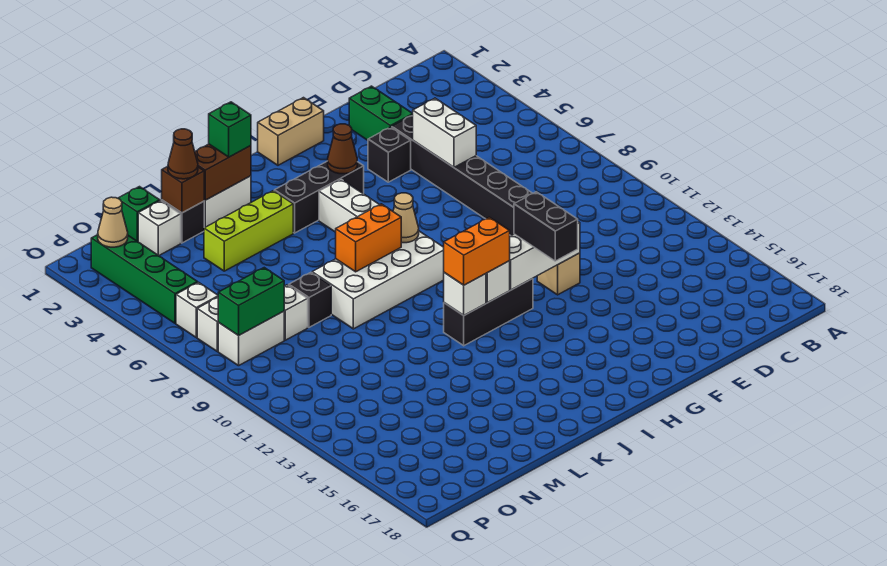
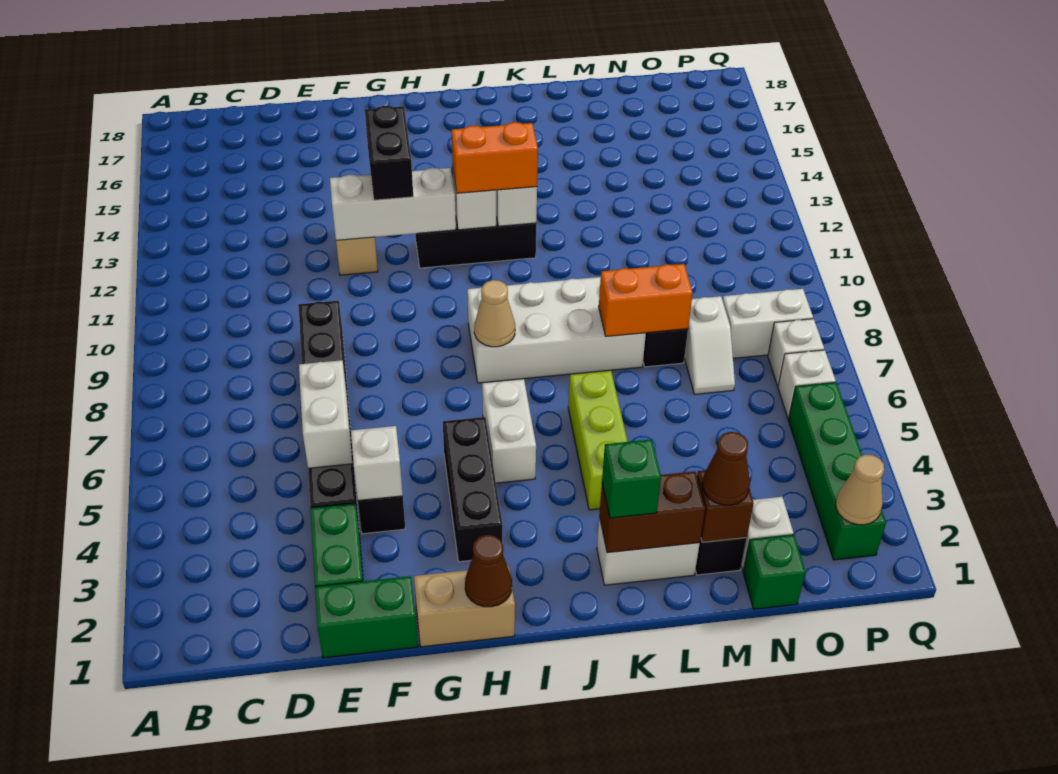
none -> white brick F4 level 2
black brick H4:J4 level 1 -> black brick H3:H5 level 1
brown cone H4 level 2 -> brown cone H1 level 2
orange brick J8:K8 level 2 -> orange brick L8:M8 level 2
lime brick K4:M4 level 1 -> lime brick K4:K6 level 1
green brick O8:P8 level 2 -> green brick E1:F1 level 1

